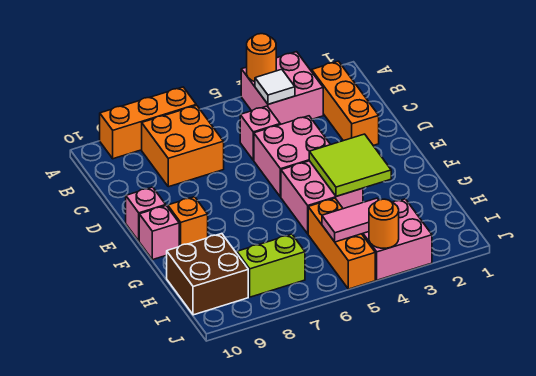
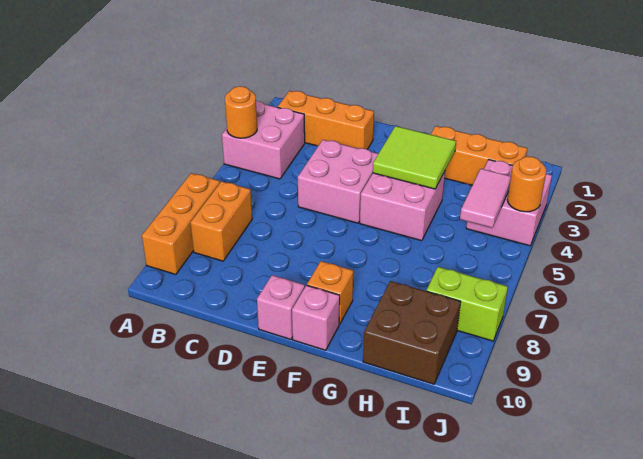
white tile B4 level 2 -> none
orange brick B7:C8 level 1 -> orange brick B7:B8 level 1
pink brick C5 level 1 -> none
orange brick H5:J5 level 1 -> orange brick G2:I2 level 1
lime brick I7:I8 level 1 -> lime brick I8:J8 level 1

